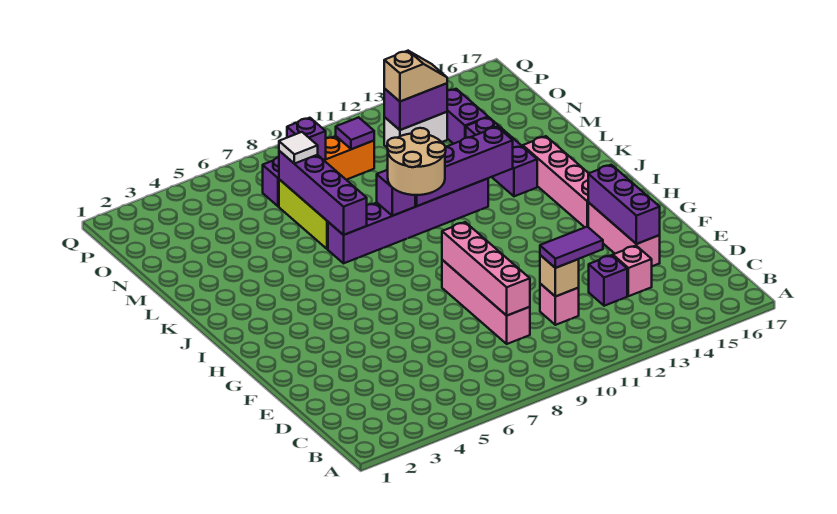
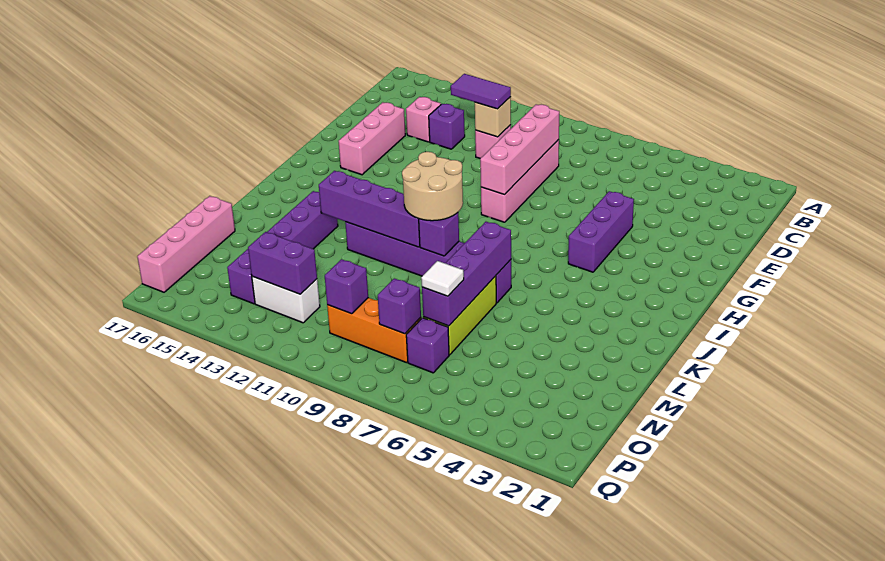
purple brick E15:G15 level 2 -> purple brick F5:H5 level 1
pink brick H15:K15 level 1 -> pink brick M17:P17 level 1
purple tile O10 level 2 -> purple brick O10 level 2
tan slope O12:O13 level 3 top 12 -> none

